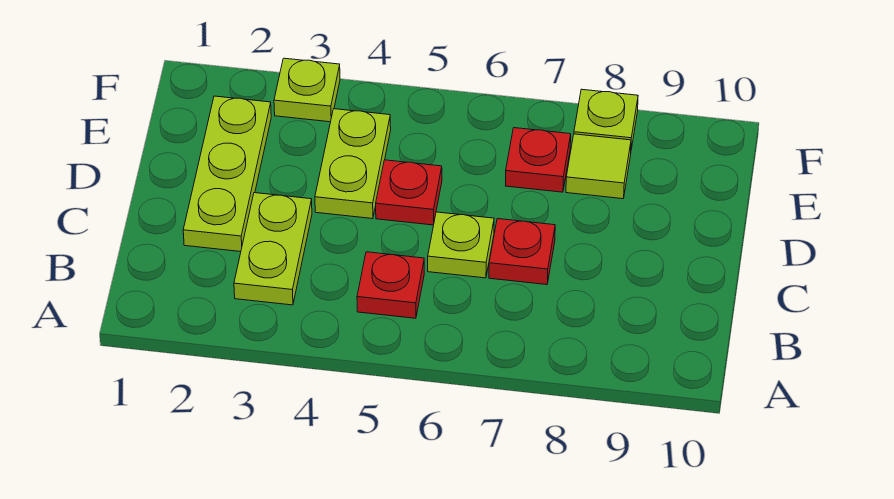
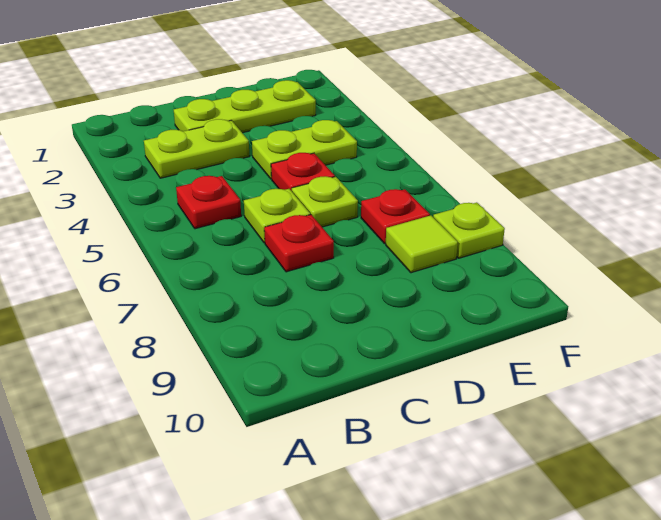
lime plate F3 level 1 -> lime plate D6 level 1

